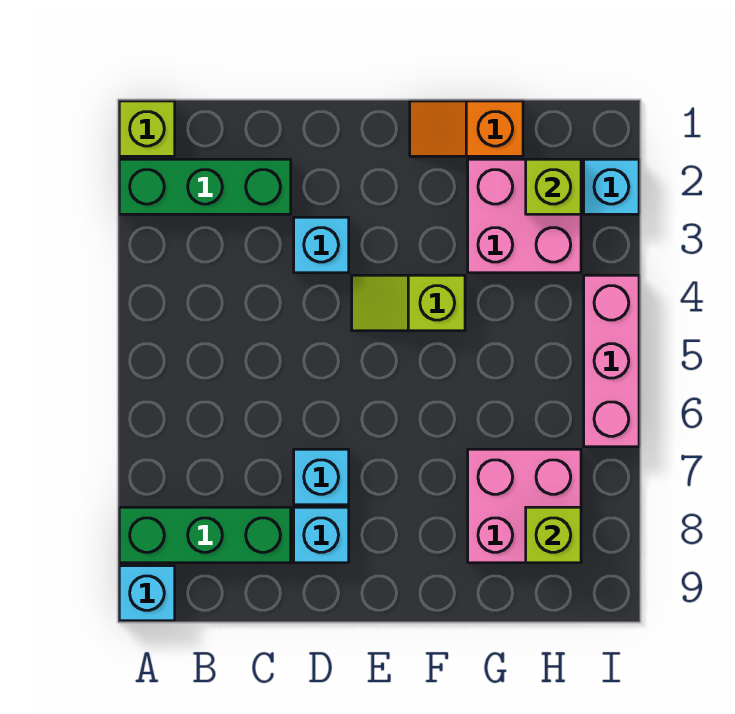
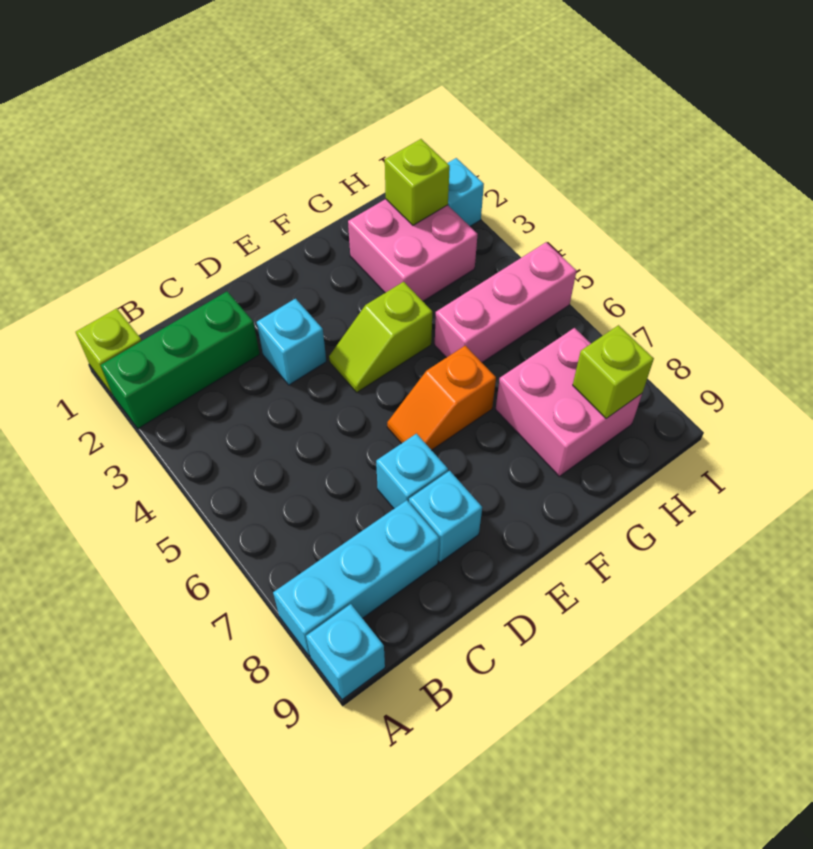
green brick A8:C8 level 1 -> cyan brick A8:C8 level 1
orange slope F1:G1 level 1 top G -> orange slope E6:F6 level 1 top F
pink brick I4:I6 level 1 -> pink brick G5:I5 level 1

